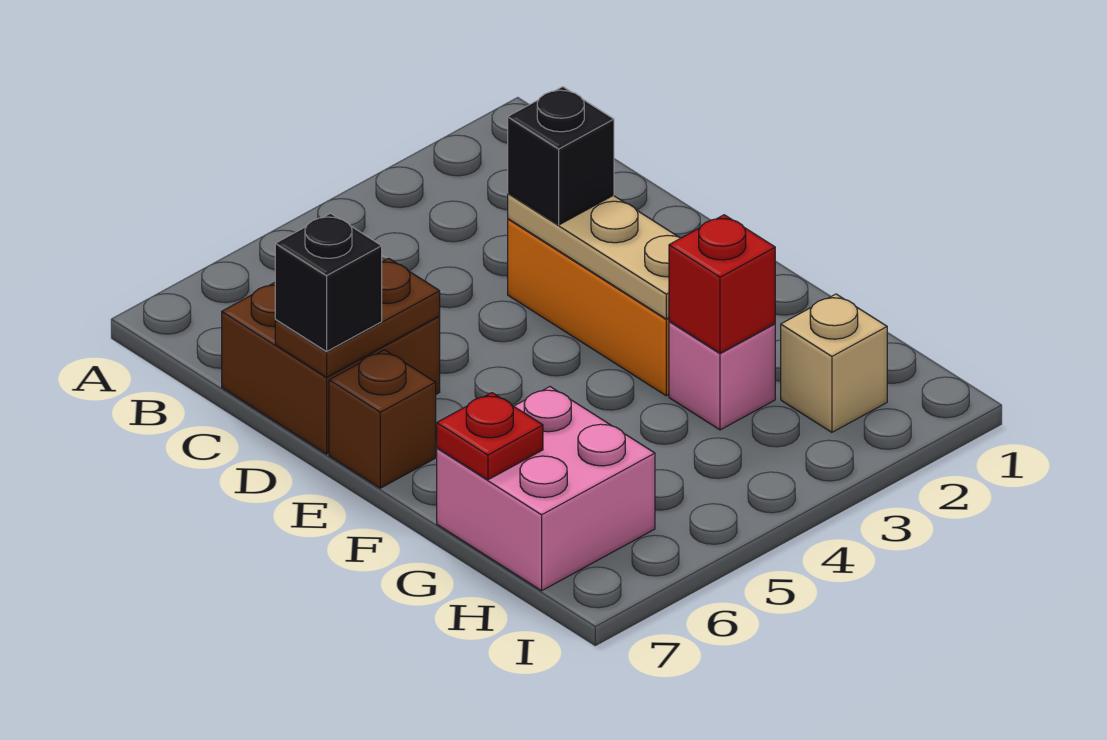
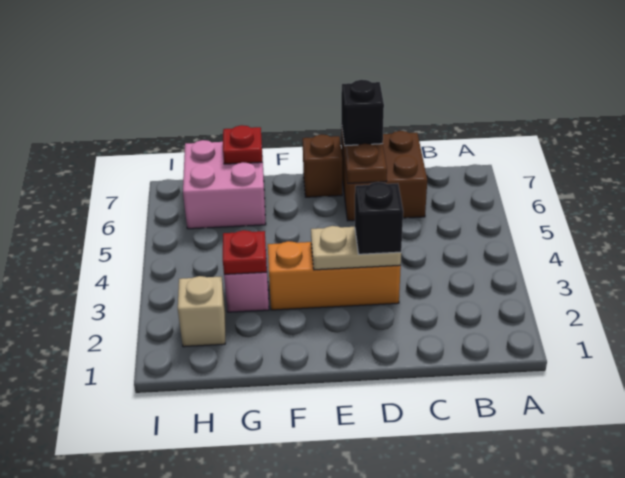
tan plate D3:F3 level 2 -> tan plate D3:E3 level 2
red brick G3 level 2 -> red plate G3 level 2

